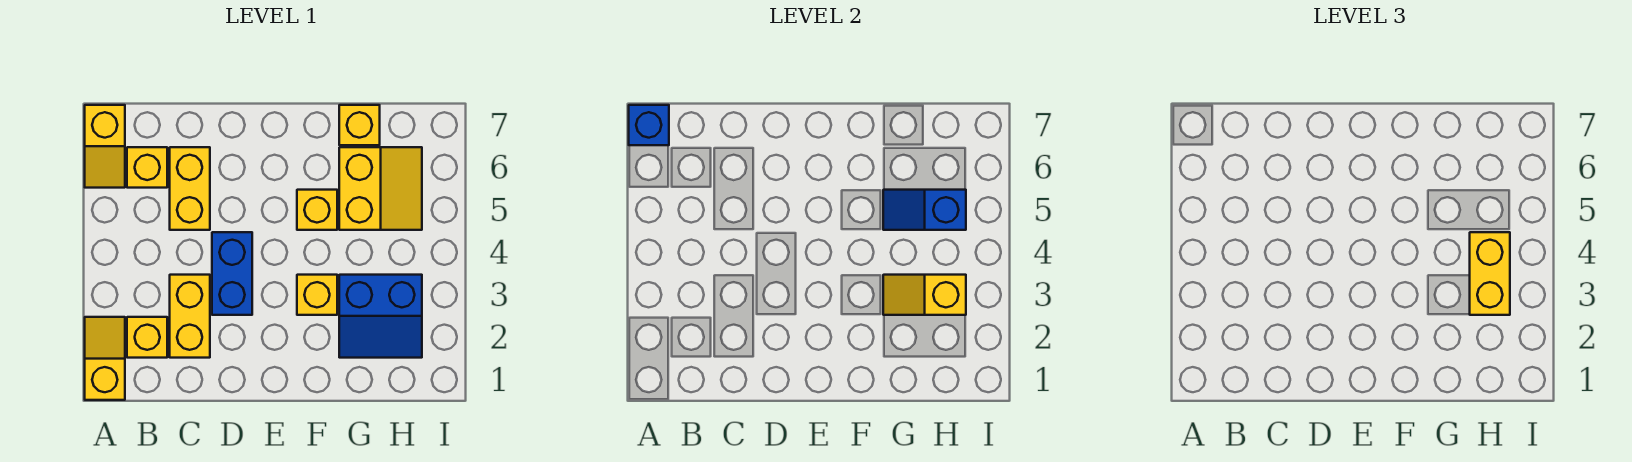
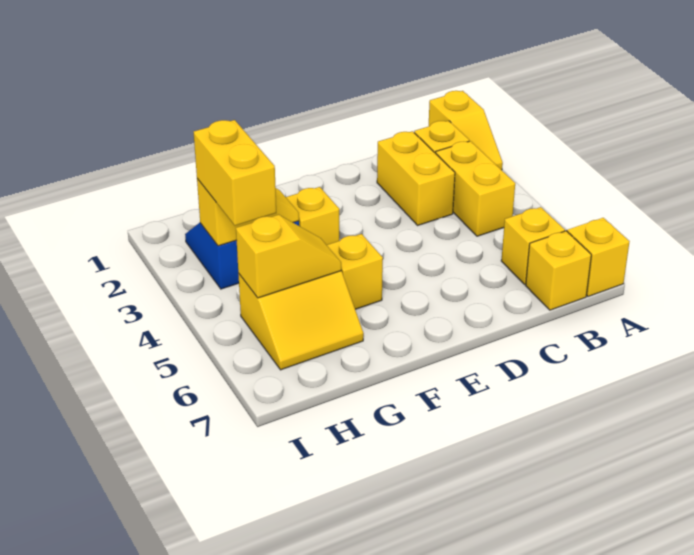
blue brick A7 level 2 -> none
yellow brick C5:C6 level 1 -> yellow brick B3:B4 level 1
blue brick D3:D4 level 1 -> none
yellow slope G5:H6 level 1 top G -> yellow slope G5:H6 level 1 top 5
blue slope G5:H5 level 2 top H -> yellow slope G5:H5 level 2 top H
yellow brick G7 level 1 -> yellow brick B7 level 1

